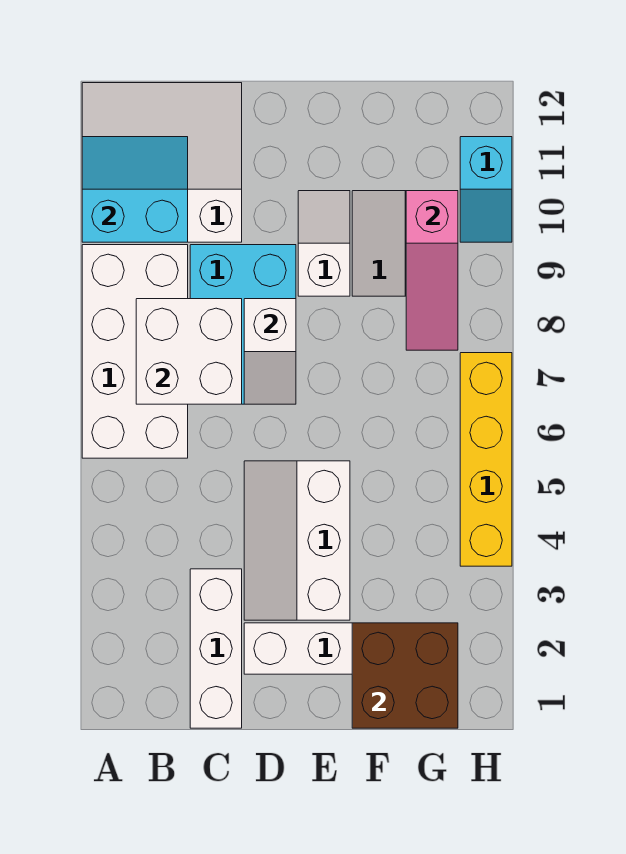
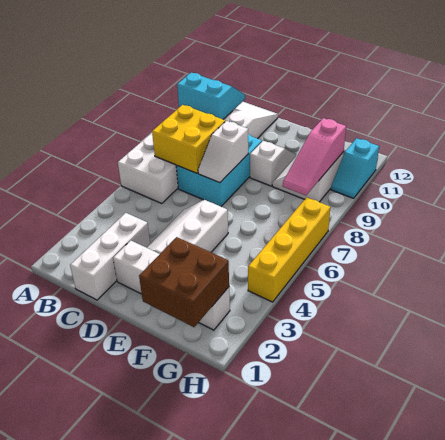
white brick B7:C8 level 2 -> yellow brick B7:C8 level 2

